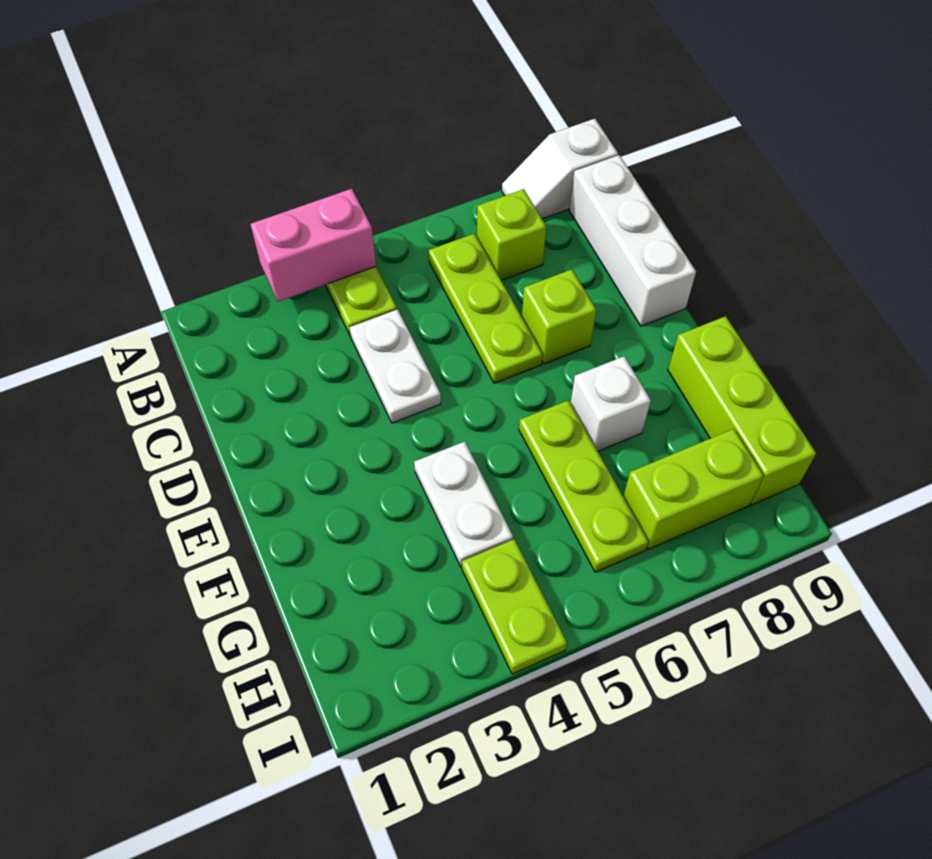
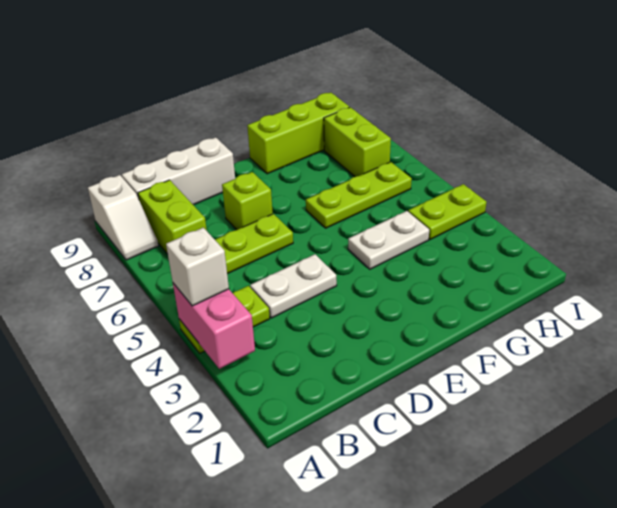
lime brick B7 level 1 -> lime brick B7:B8 level 1
white brick F7 level 1 -> white brick A4 level 3

